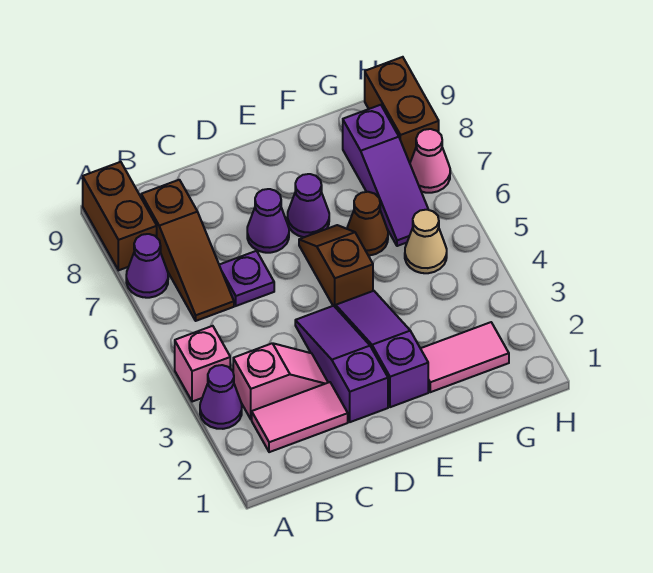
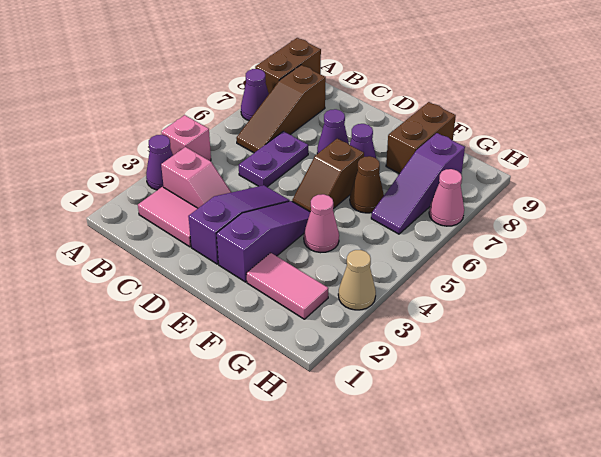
purple plate C6 level 1 -> purple plate C5:C6 level 1
brown slope E5:E6 level 1 top 5 -> brown slope E5:E6 level 1 top 6
none -> pink cone F4 level 1
tan cone G5 level 1 -> tan cone H3 level 1
brown brick H8:H9 level 1 -> brown brick F8:F9 level 1

